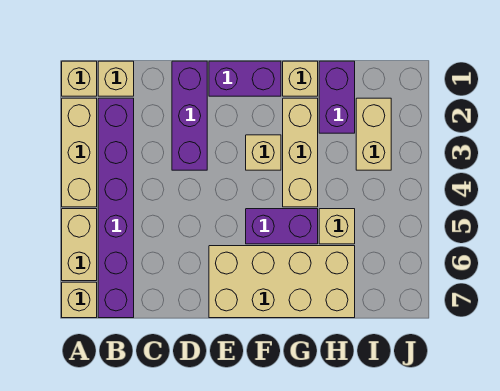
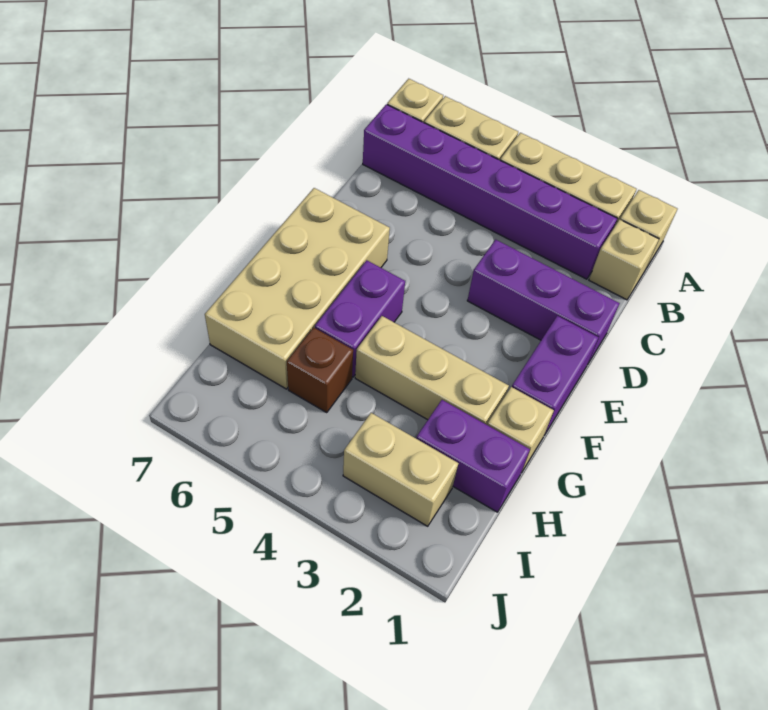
tan brick F3 level 1 -> none
tan brick H5 level 1 -> brown brick H5 level 1

